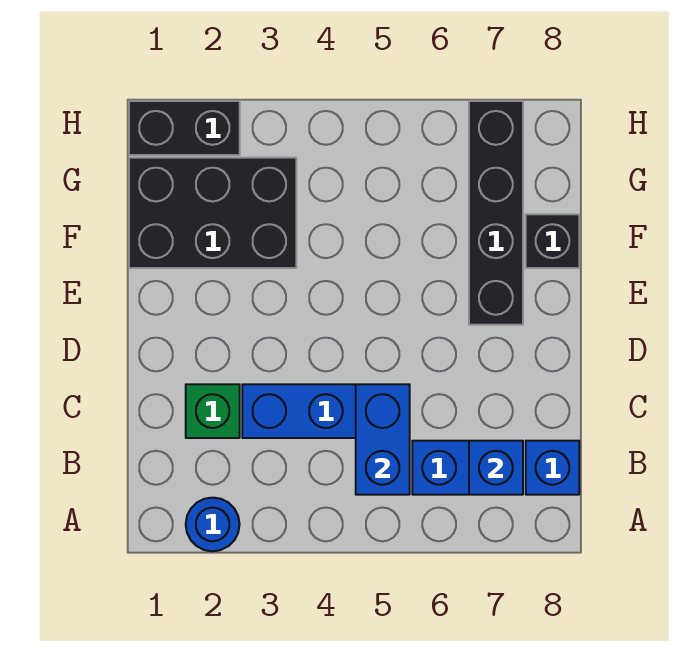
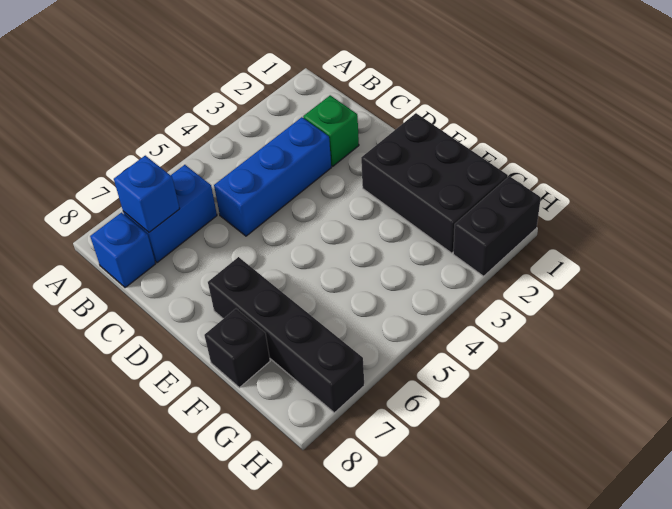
blue round brick A2 level 1 -> none
blue brick B5:C5 level 2 -> none
black brick F1:G3 level 1 -> black brick E1:G2 level 1

